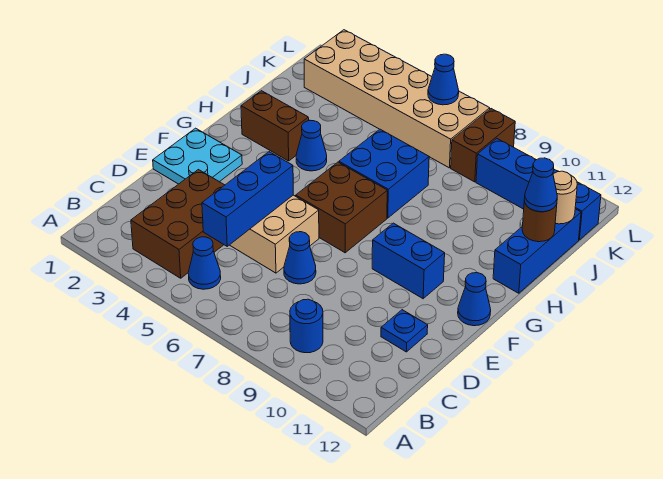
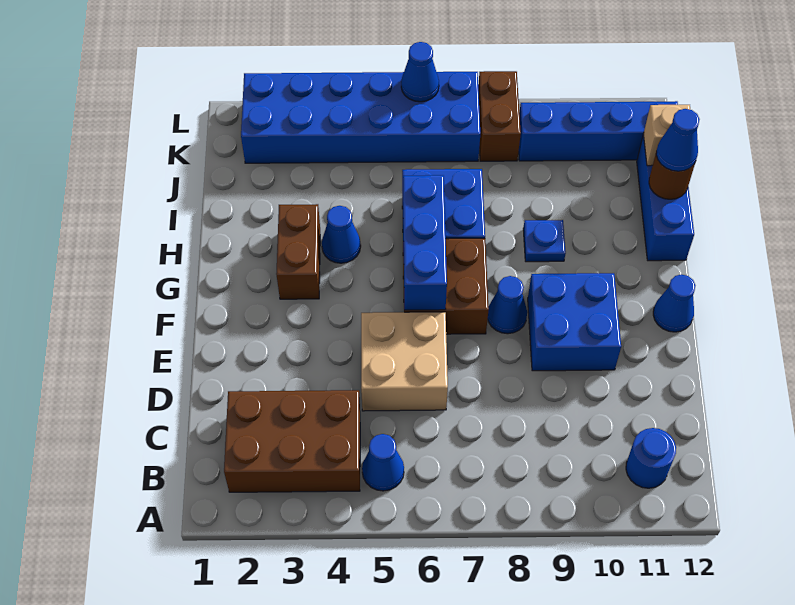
brown brick B3:D4 level 1 -> brown brick B2:C4 level 1
blue round brick B9 level 1 -> blue round brick B11 level 1
blue brick C5:E5 level 2 -> blue brick F6:H6 level 2
blue cone D7 level 1 -> blue cone F8 level 1
blue plate D11 level 1 -> blue plate H9 level 1
cyan plate E1:F2 level 1 -> none
blue brick F9:F10 level 1 -> blue brick E9:F10 level 1
brown brick H2:H3 level 1 -> brown brick G3:H3 level 1
tan round brick J12 level 2 -> tan brick J12 level 2
tan brick K2:L7 level 1 -> blue brick K2:L7 level 1

